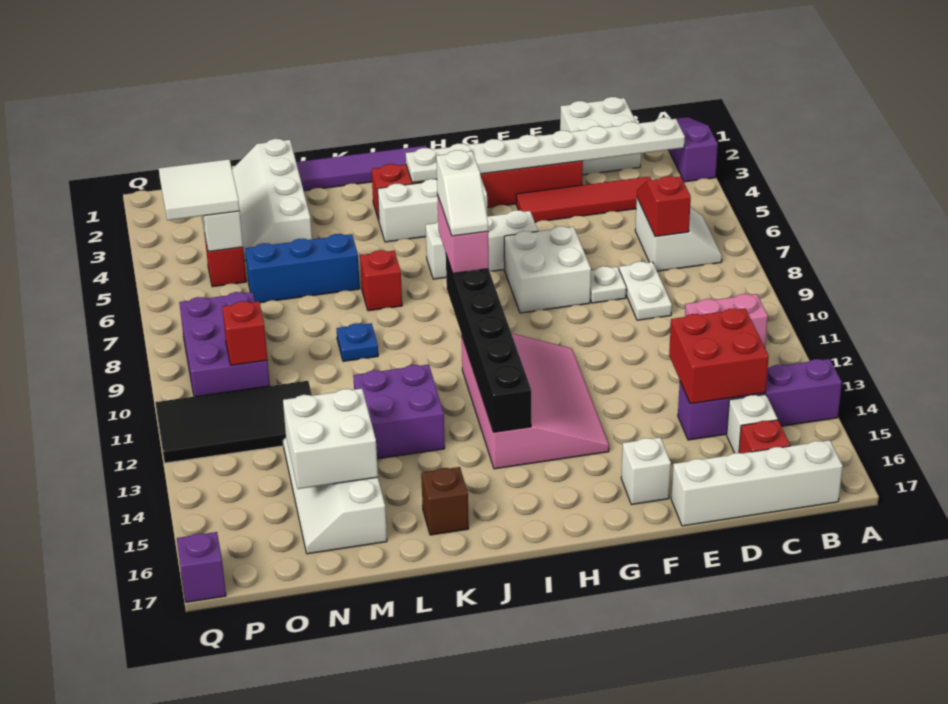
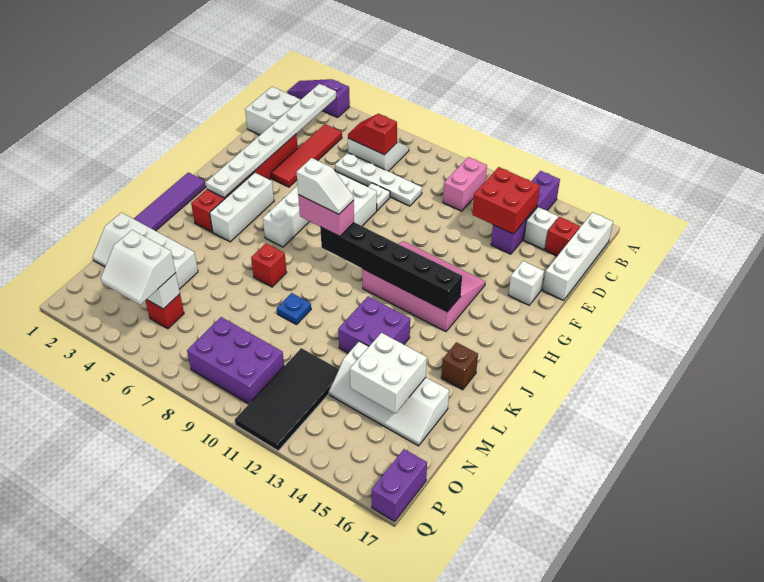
white plate D8:D9 level 1 -> white plate D6:D9 level 1
blue brick L6:N6 level 1 -> none
white tile O4:P5 level 3 -> white slope O4:P5 level 3 top O
red brick O10 level 2 -> none
purple brick Q17 level 1 -> purple brick P17:Q17 level 1

